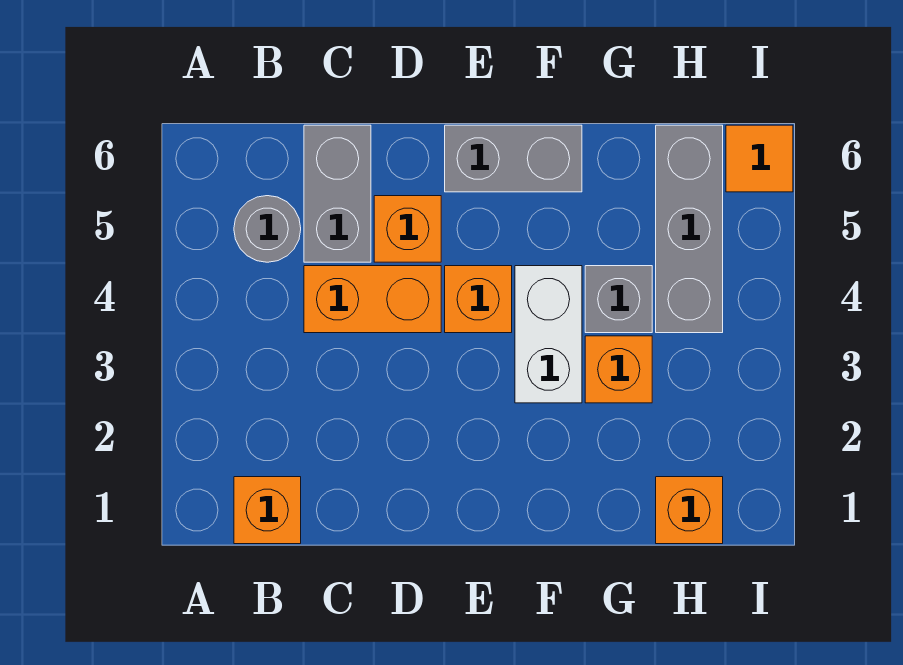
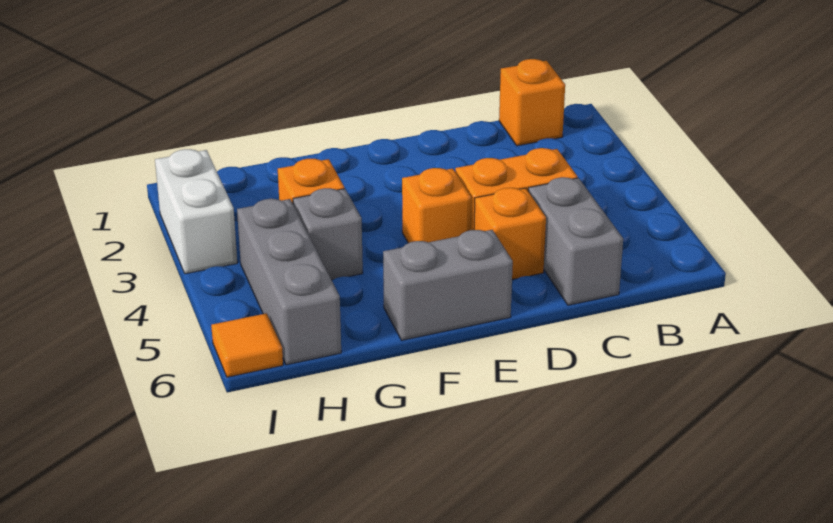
grey round brick B5 level 1 -> none
white brick F3:F4 level 1 -> white brick I2:I3 level 1
orange brick H1 level 1 -> none

